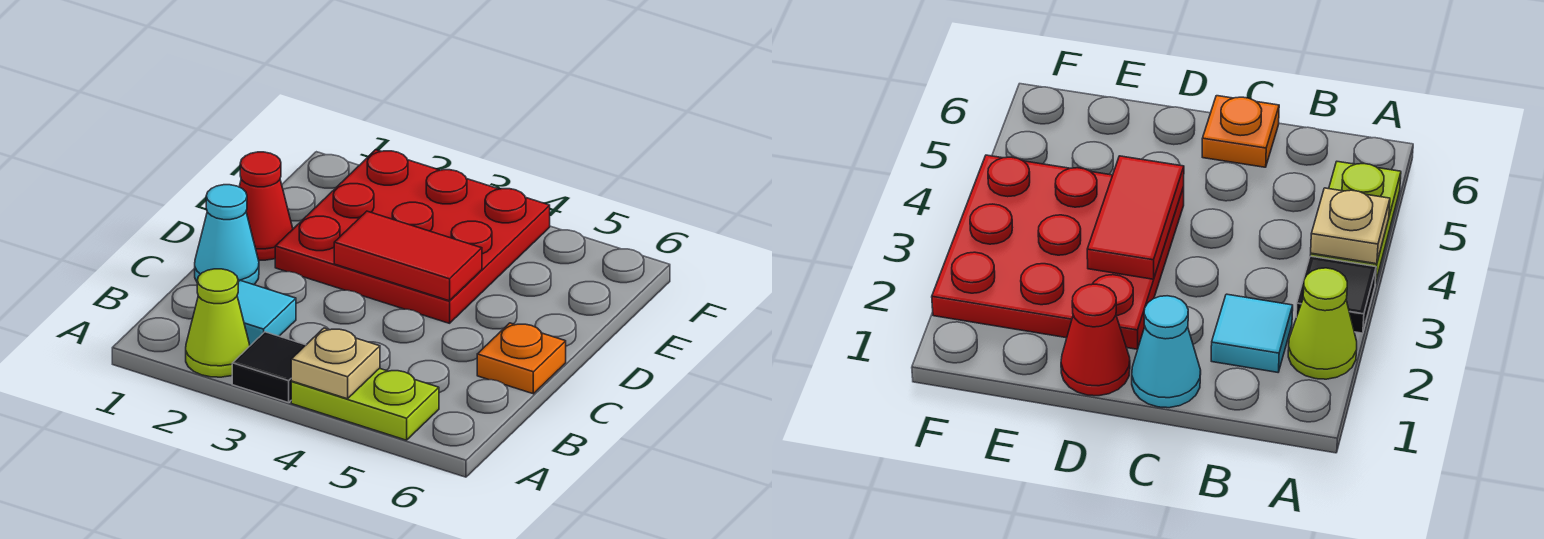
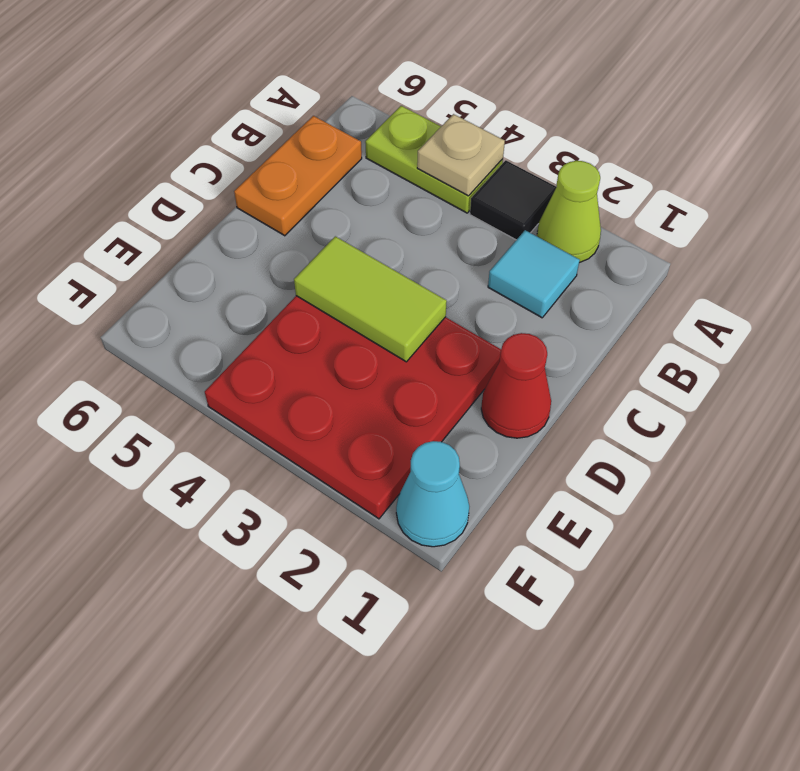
cyan cone C1 level 1 -> cyan cone F1 level 1
orange plate C6 level 1 -> orange plate B6:C6 level 1
red tile D3:D4 level 2 -> lime tile D3:D4 level 2

